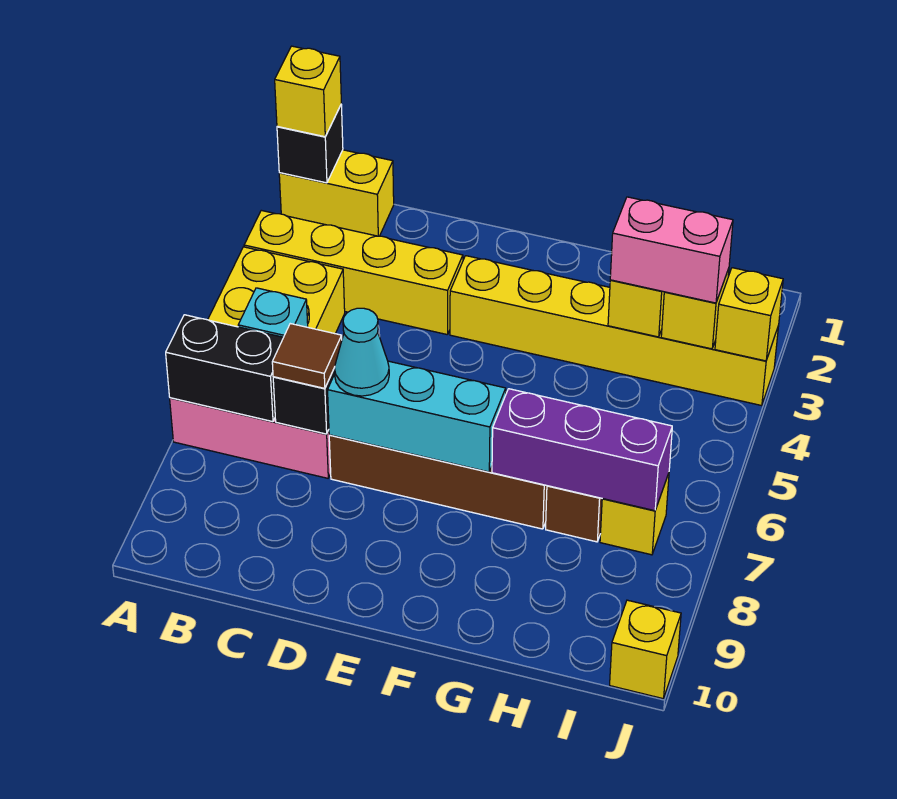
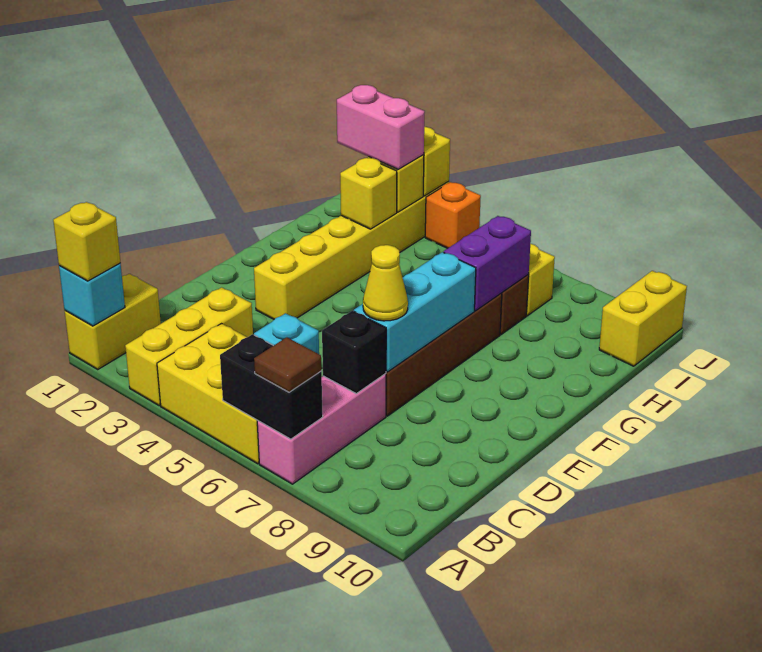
black brick A1 level 2 -> cyan brick A1 level 2
yellow brick A3:D3 level 1 -> yellow brick A3:C3 level 1
black brick A7:B7 level 2 -> black brick A6:A7 level 2
brown tile C7 level 3 -> brown tile A7 level 3
cyan cone D7 level 3 -> yellow cone D7 level 3
purple brick G7:I7 level 2 -> purple brick G7:H7 level 2
pink brick H3:I3 level 3 -> pink brick I2:I3 level 3
none -> orange brick J4 level 1
yellow brick J10 level 1 -> yellow brick I10:J10 level 1

